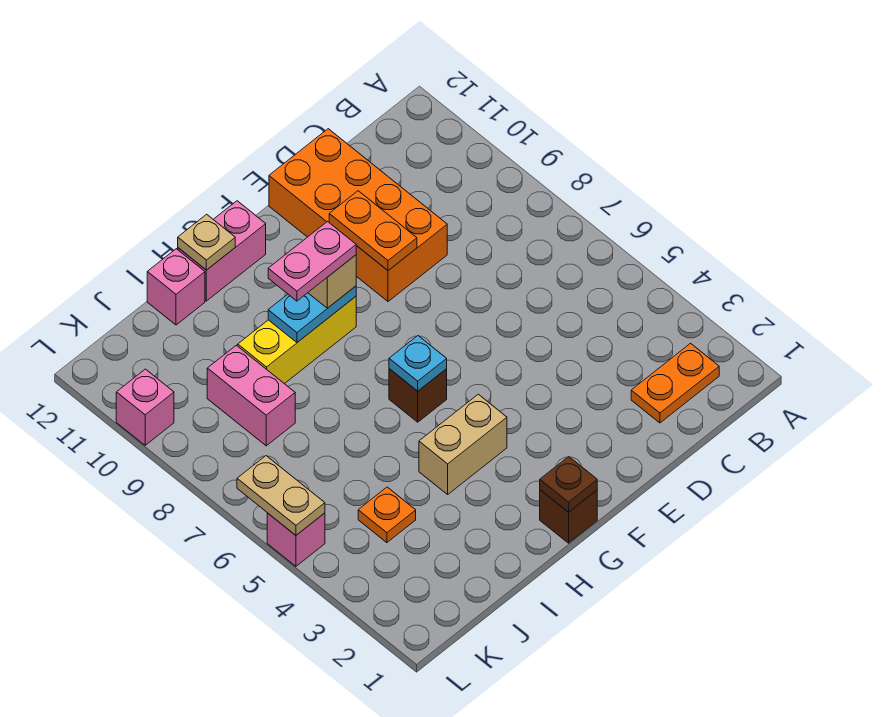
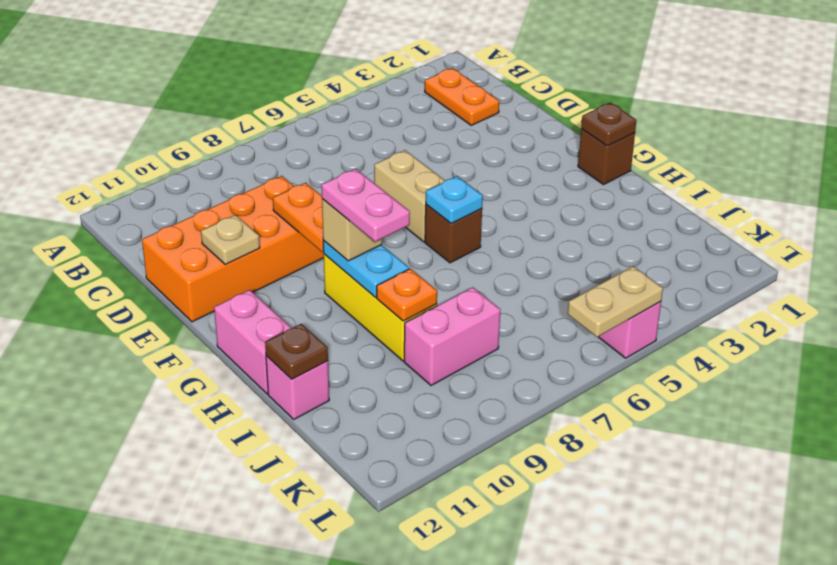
orange plate E9:E10 level 2 -> orange plate E9:F9 level 2
tan brick G4:H4 level 1 -> tan brick E6:F6 level 1
tan plate H12 level 2 -> tan plate E11 level 2
none -> brown plate I12 level 2
orange plate J4 level 1 -> orange plate I9 level 2
pink brick L10 level 1 -> none

